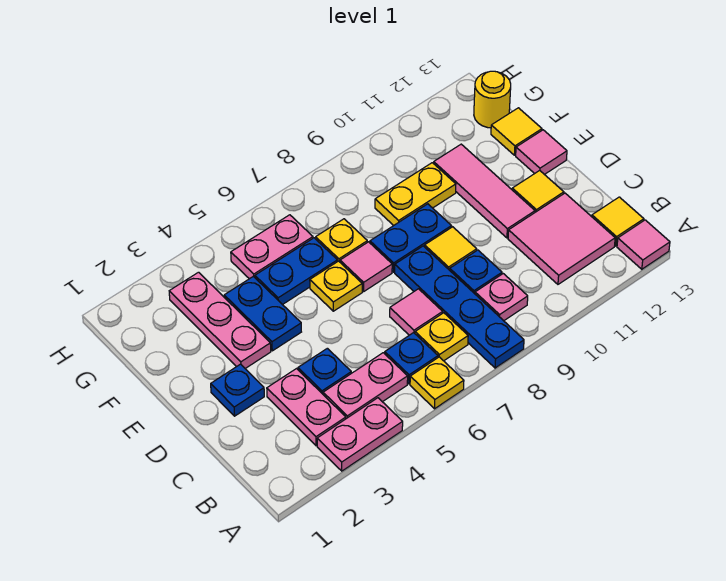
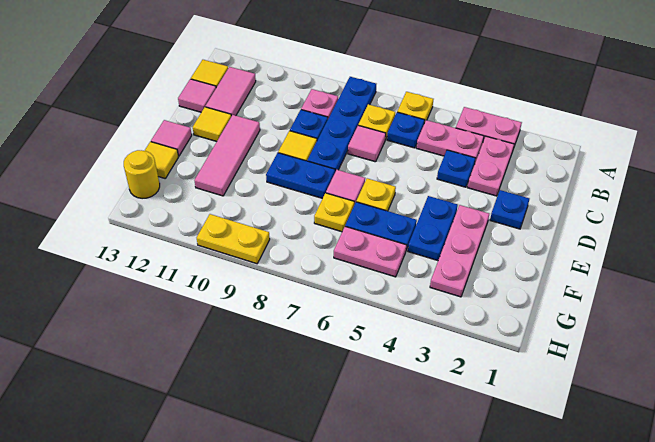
pink tile A13 level 1 -> pink tile C13 level 1
pink tile B11:C12 level 1 -> pink tile B12:C12 level 1
yellow plate F9:F10 level 1 -> yellow plate H9:H10 level 1

